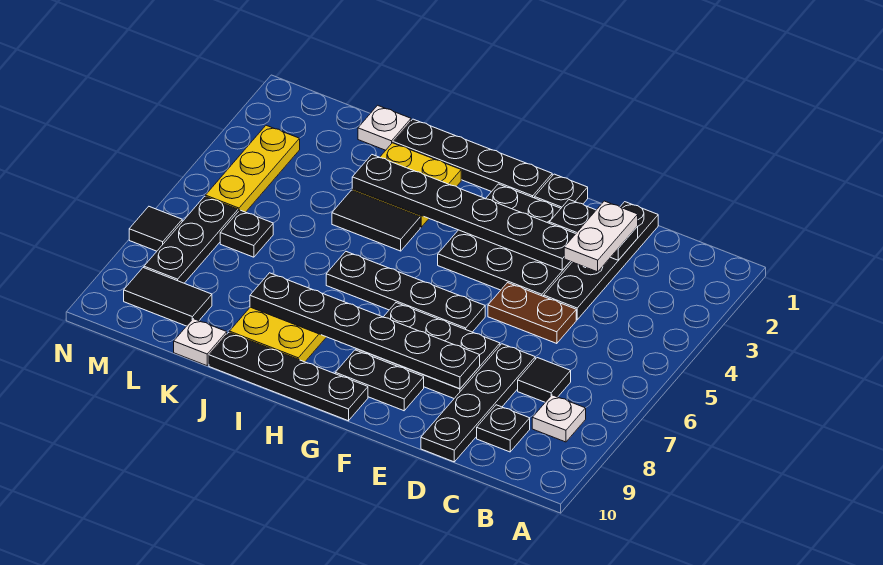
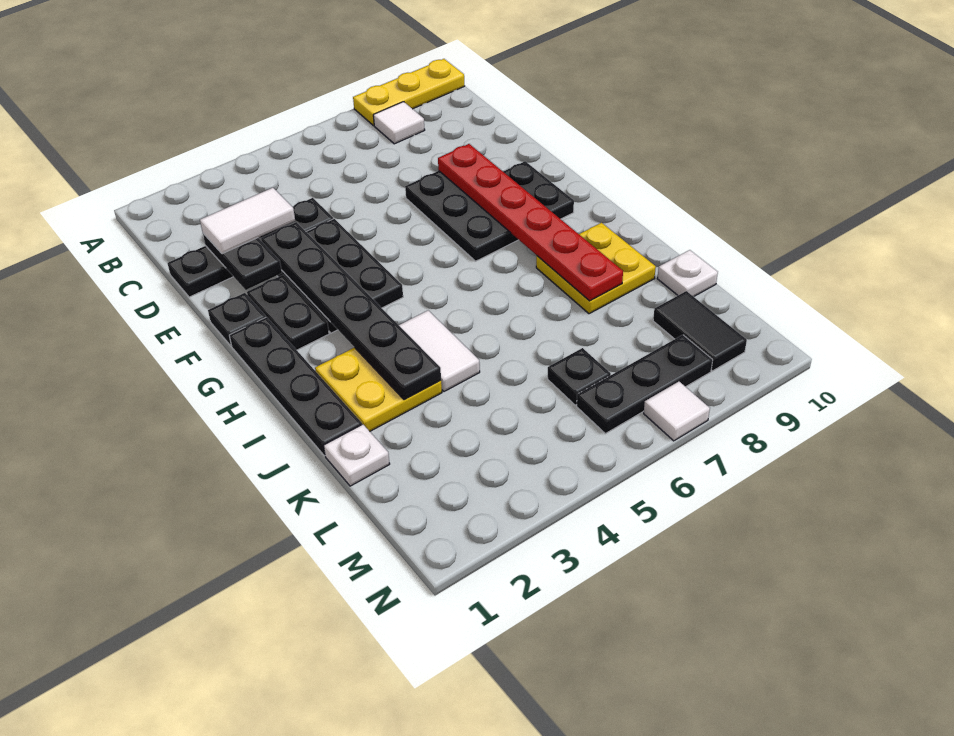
white plate B8 level 1 -> white tile B8 level 1
black tile C7 level 1 -> none
black plate C9 level 1 -> none
white plate D2:D3 level 3 -> white tile D2:D3 level 3
brown plate D5:E5 level 1 -> none
black plate D7:D10 level 1 -> none
black plate E8:J8 level 2 -> red plate E8:J8 level 2
black plate F6:I6 level 1 -> none
black plate G10:J10 level 1 -> none
black tile I4:J4 level 1 -> white tile I4:J4 level 1
yellow plate M3:M5 level 1 -> yellow plate A8:A10 level 1
black tile N7 level 1 -> white tile N7 level 1

